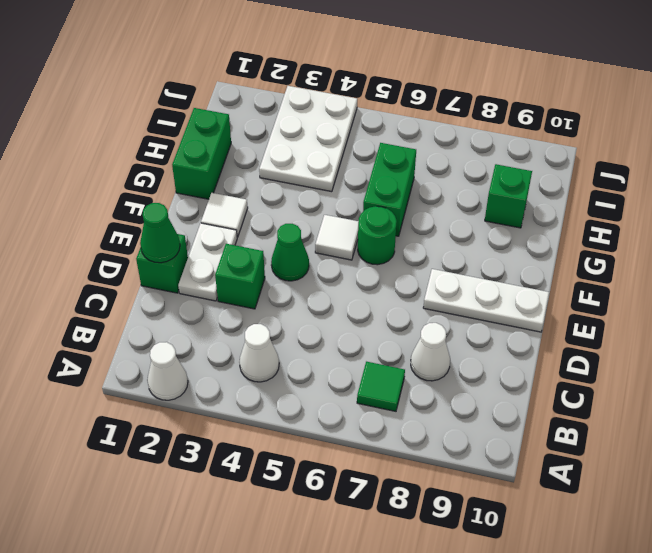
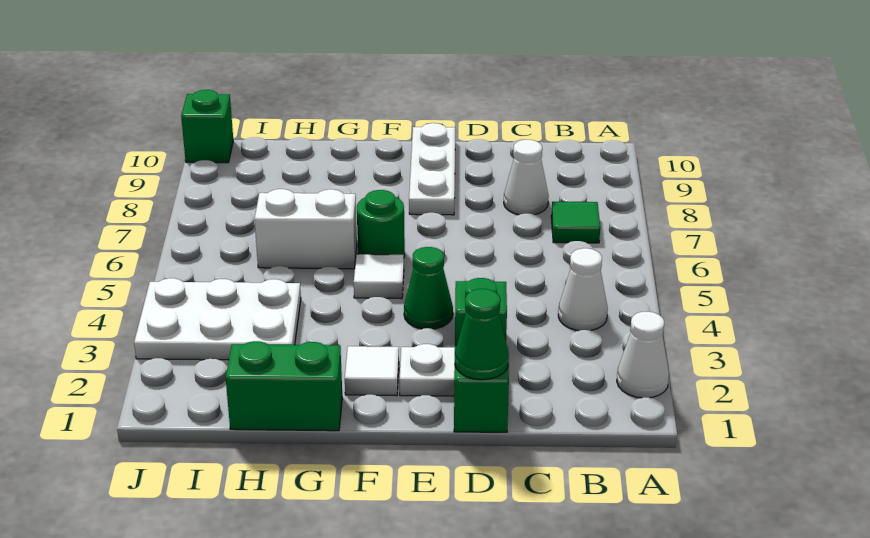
green brick G6:H6 level 1 -> white brick G6:H6 level 1
green brick H9 level 1 -> green brick J10 level 1

